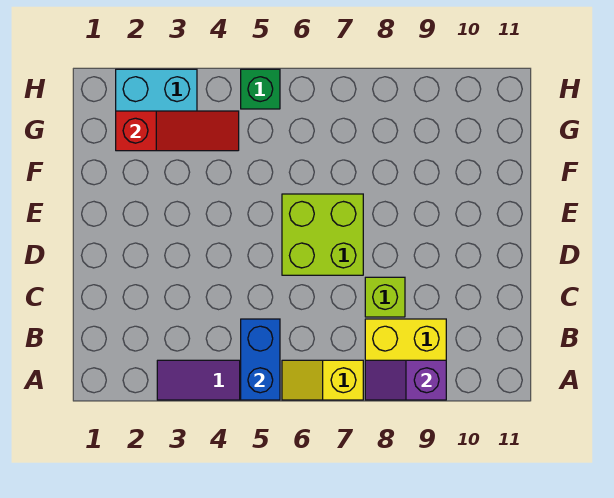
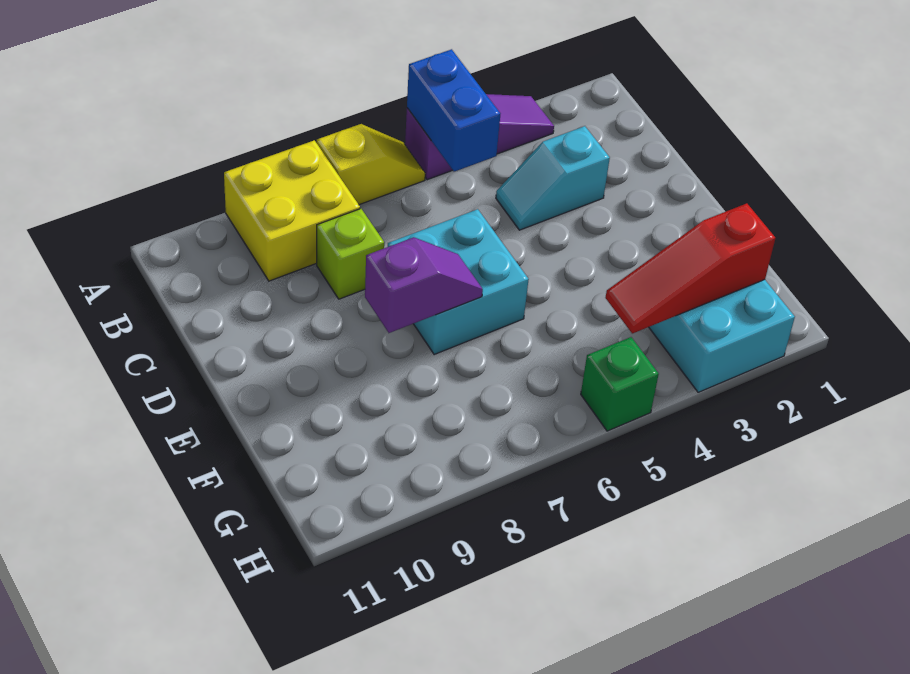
purple slope A8:A9 level 2 top 9 -> purple slope E7:E8 level 2 top 8
none -> cyan slope C3:C4 level 1 top 3
lime brick D6:E7 level 1 -> cyan brick D6:E7 level 1

